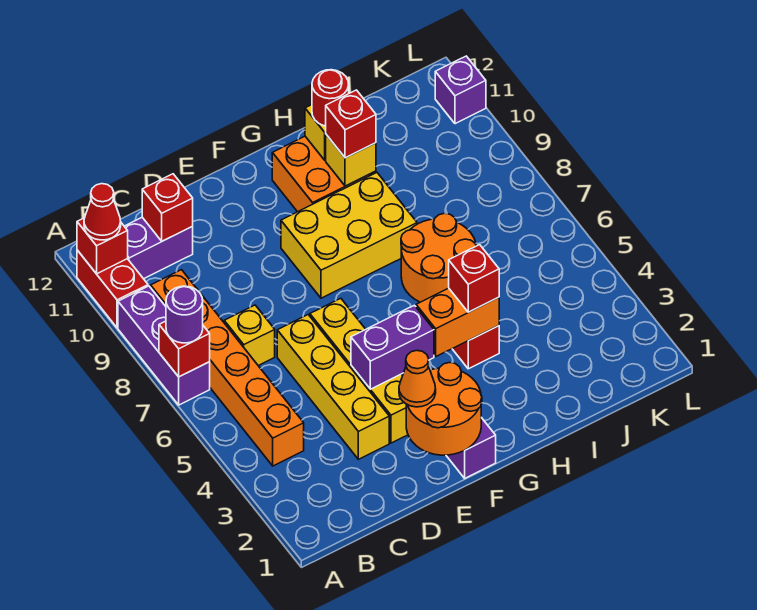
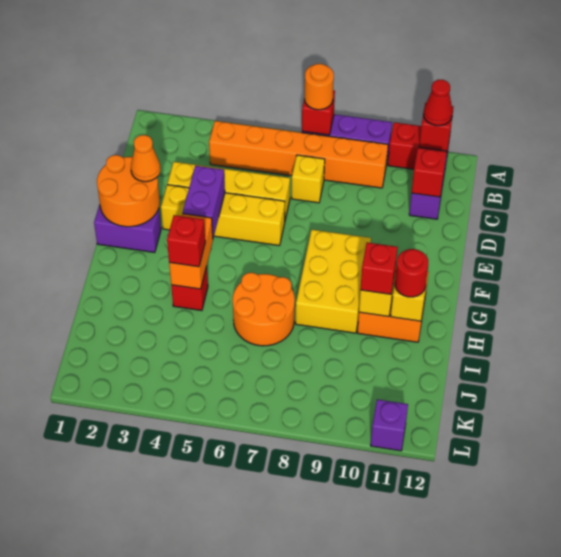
purple round brick A7 level 3 -> orange round brick A7 level 3

